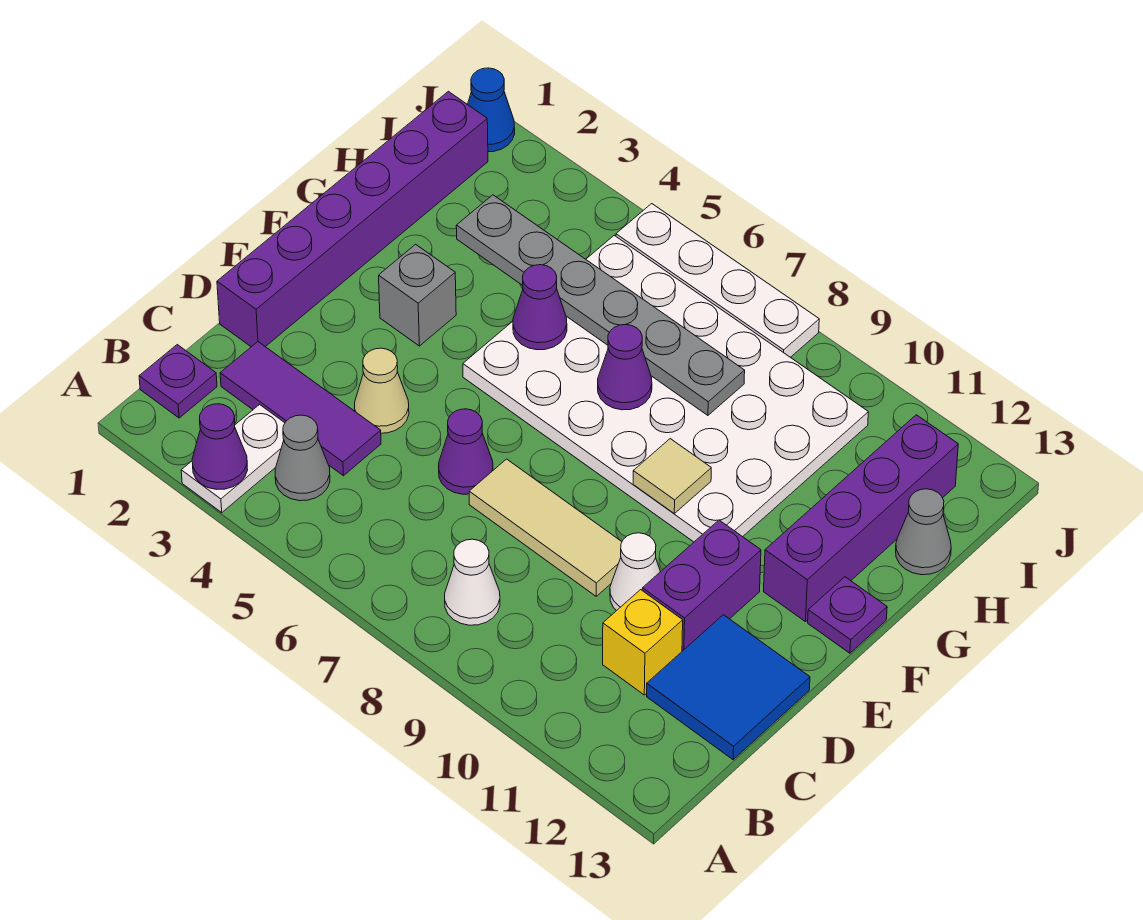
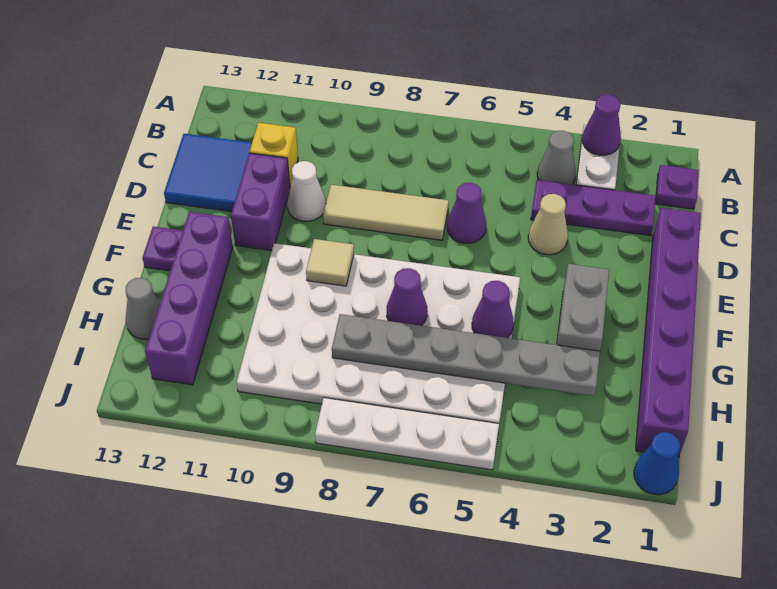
white cone B8 level 1 -> none
purple tile C2:C4 level 1 -> purple plate C2:C4 level 1
grey brick F3 level 1 -> grey brick F3:G3 level 1

